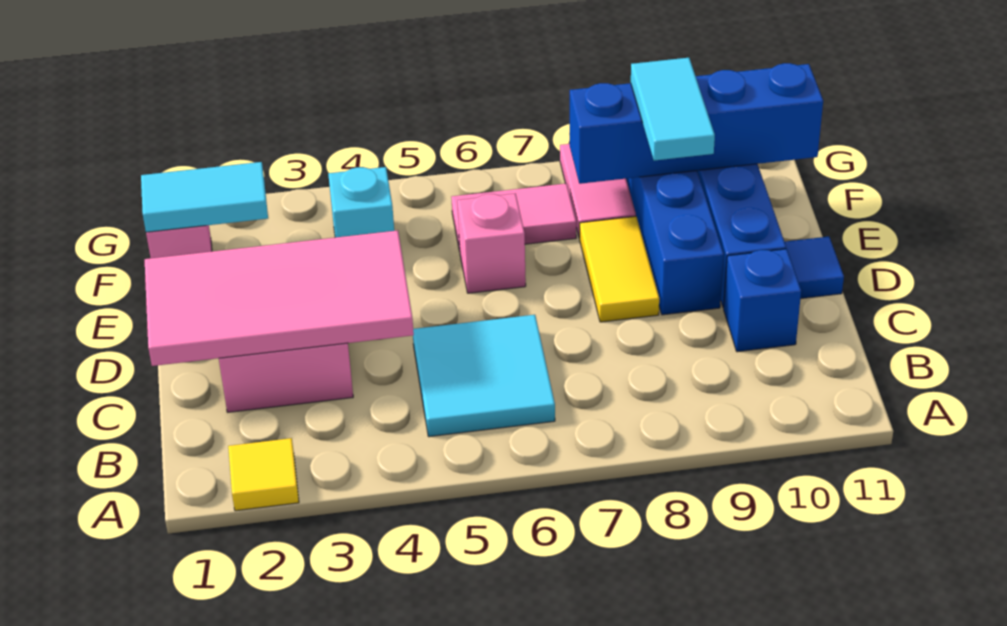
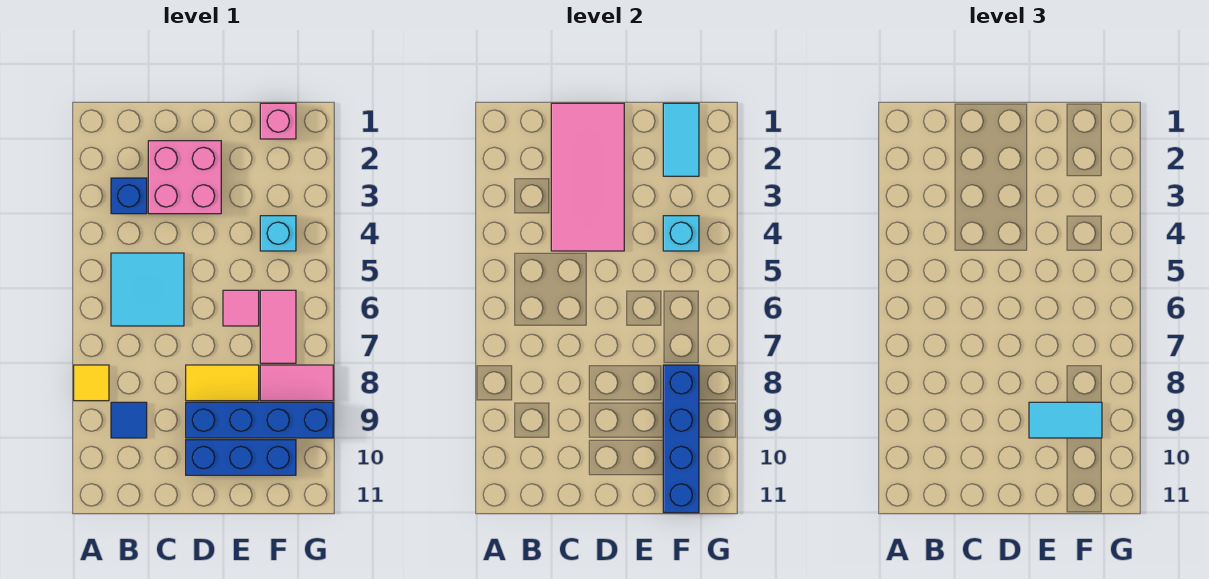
yellow tile A2 level 1 -> yellow tile A8 level 1
blue brick C10 level 1 -> blue brick B3 level 1
blue tile D11 level 1 -> blue tile B9 level 1
pink brick E6 level 1 -> pink tile E6 level 1
none -> cyan brick F4 level 2

